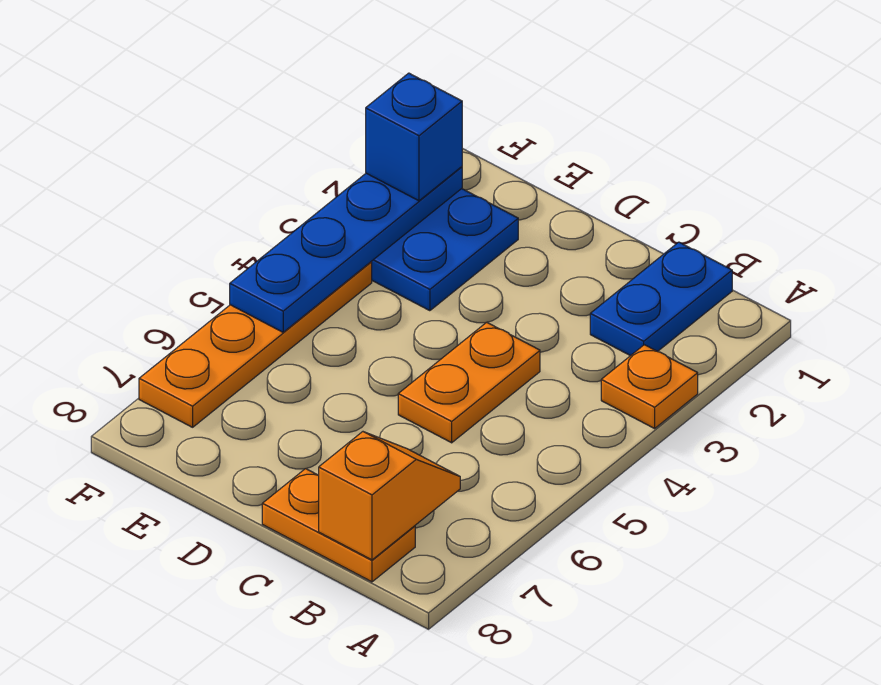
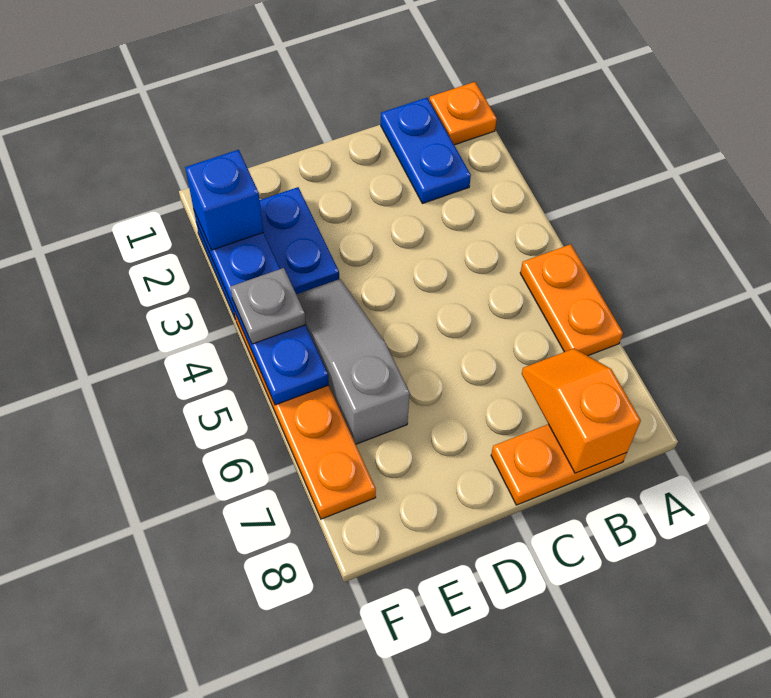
orange plate A3 level 1 -> orange plate A1 level 1
orange plate C4:C5 level 1 -> orange plate A5:A6 level 1
none -> grey slope E4:E6 level 1 top 6
none -> grey plate F4 level 3

